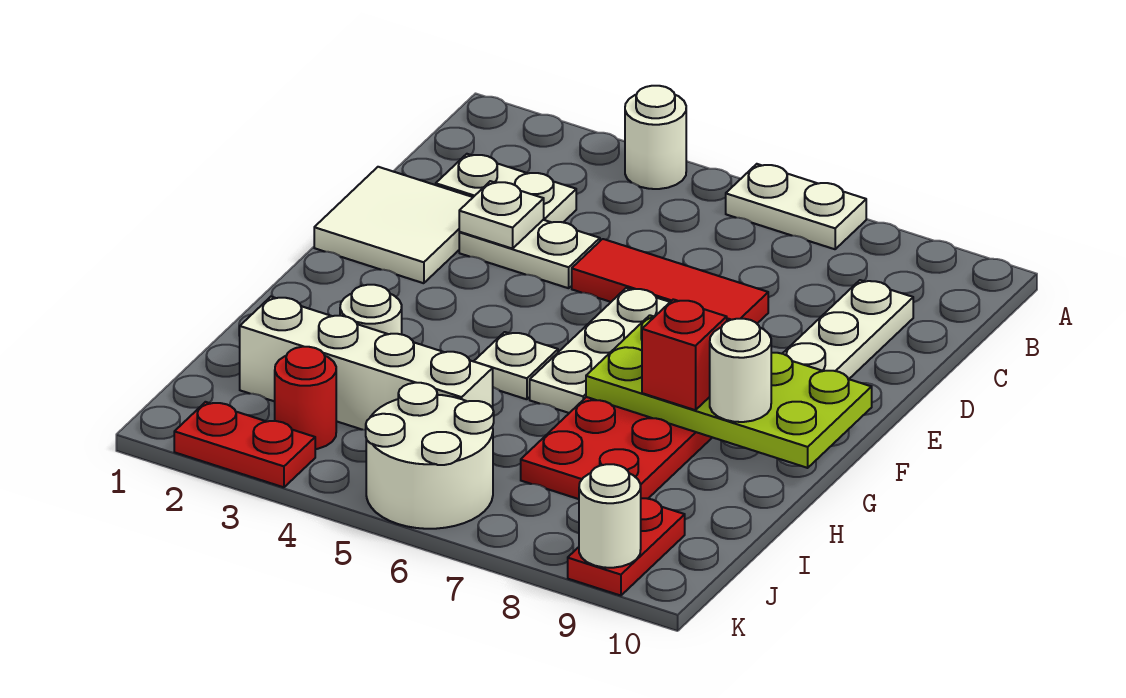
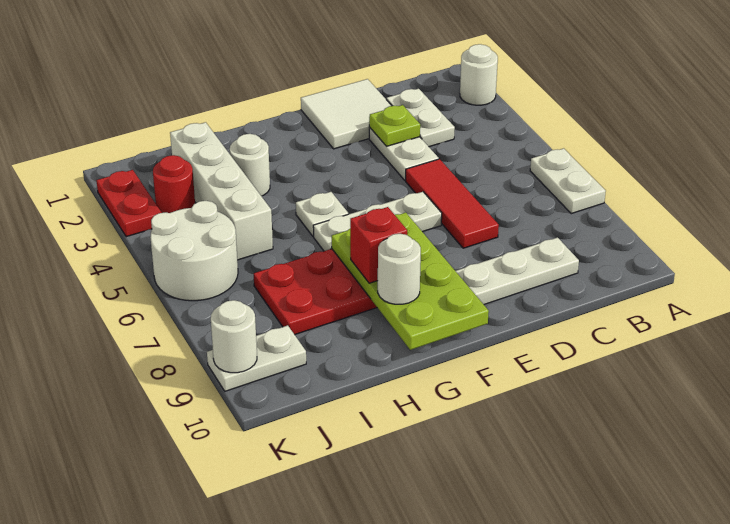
white round brick A4 level 1 -> white round brick A2 level 1
white plate D3 level 2 -> lime plate D3 level 2
red plate J9:K9 level 1 -> white plate J9:K9 level 1

